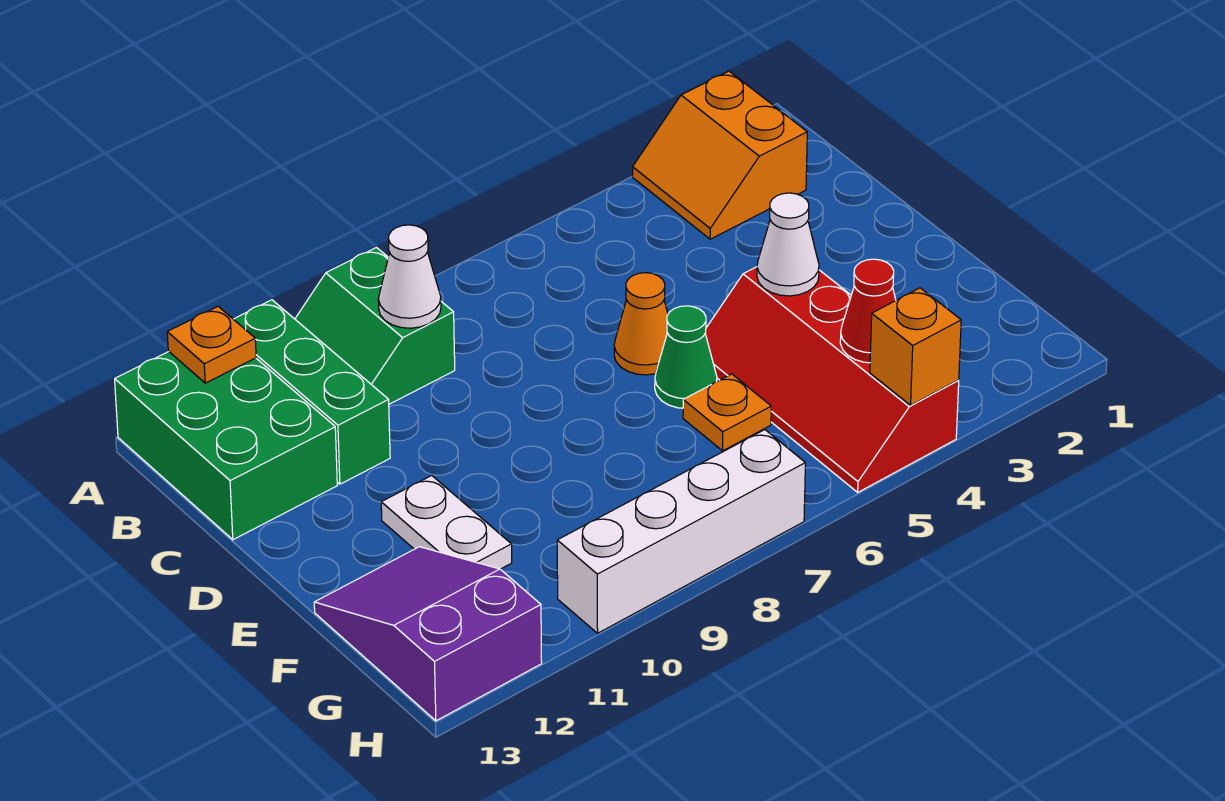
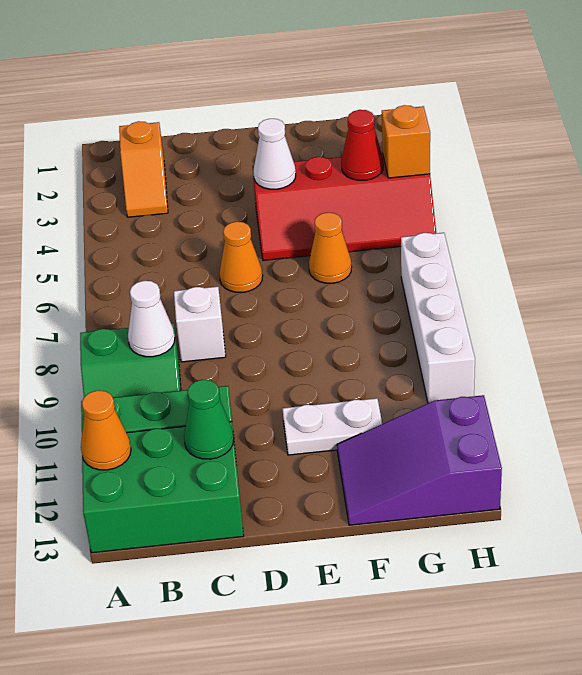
orange slope A2:B3 level 1 top 2 -> orange slope B2:B3 level 1 top 2
orange plate A12 level 2 -> orange cone A12 level 2
none -> white brick C8 level 1
green cone E6 level 1 -> green cone C12 level 2
orange plate F6 level 1 -> orange cone F6 level 1

